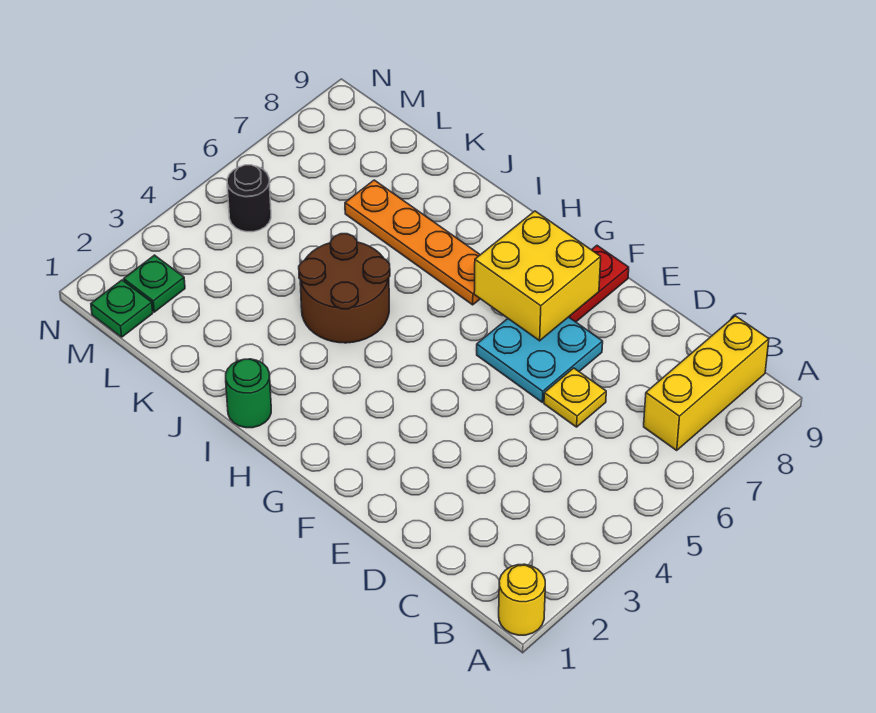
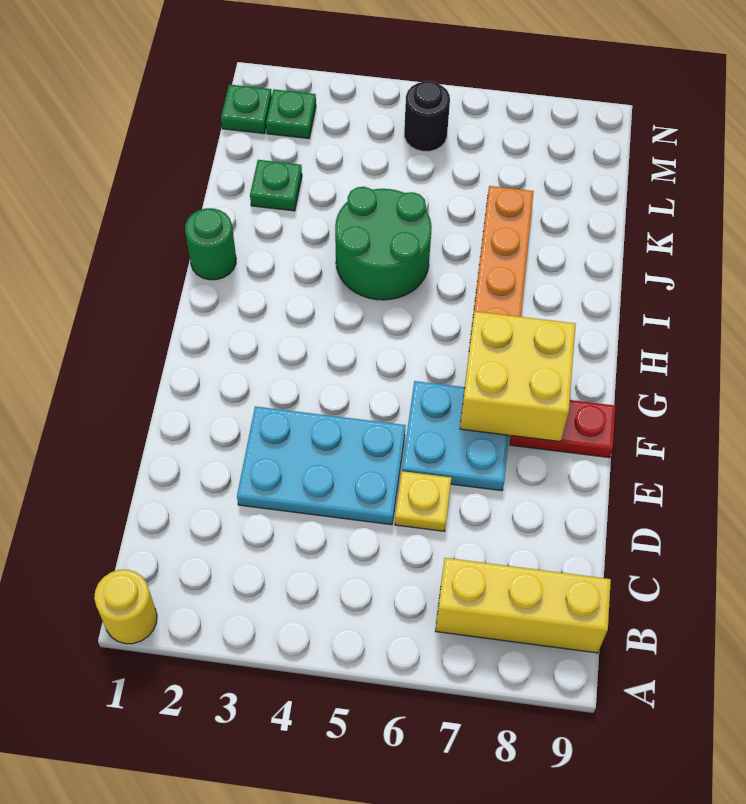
none -> cyan plate D3:E5 level 1
brown round brick I4:J5 level 1 -> green round brick I4:J5 level 1
none -> green plate K2 level 1

